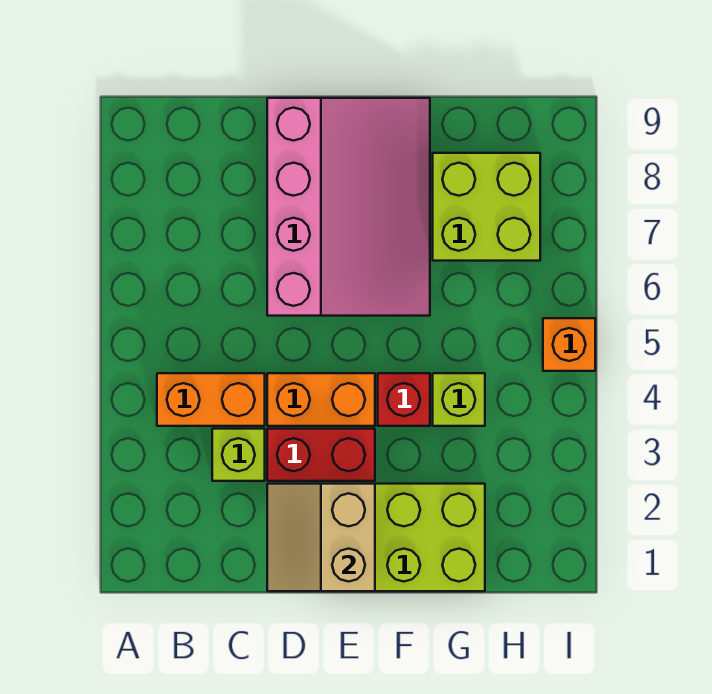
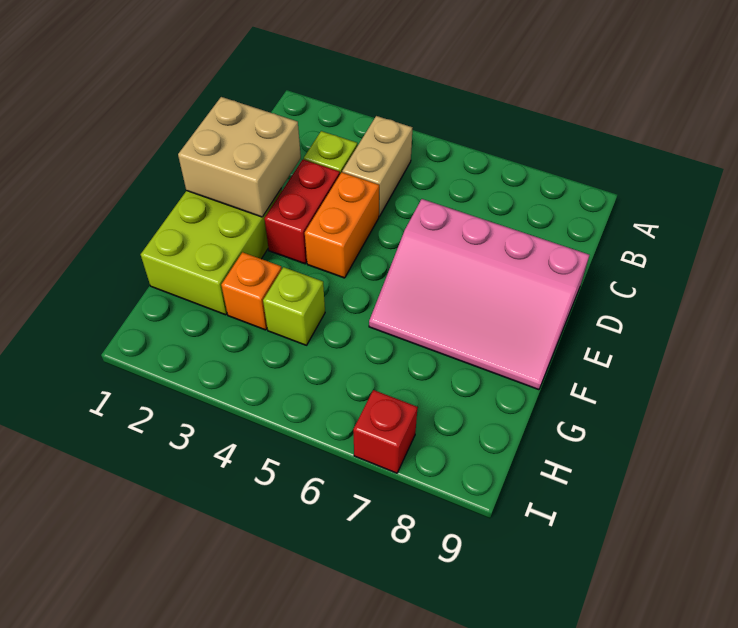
orange brick B4:C4 level 1 -> tan brick B4:C4 level 1
tan slope D1:E2 level 2 top E -> tan brick D1:E2 level 2
red brick F4 level 1 -> red brick I7 level 1
lime brick G7:H8 level 1 -> none
orange brick I5 level 1 -> orange brick G3 level 1

